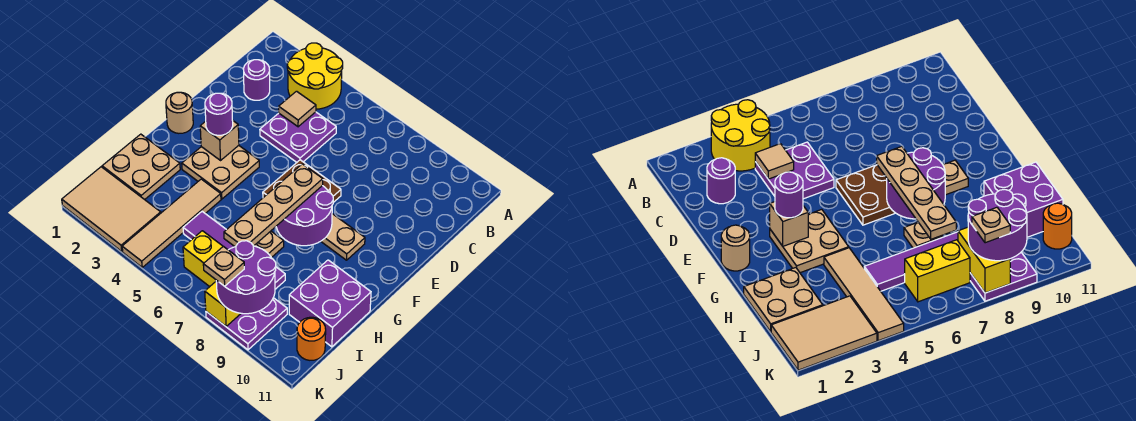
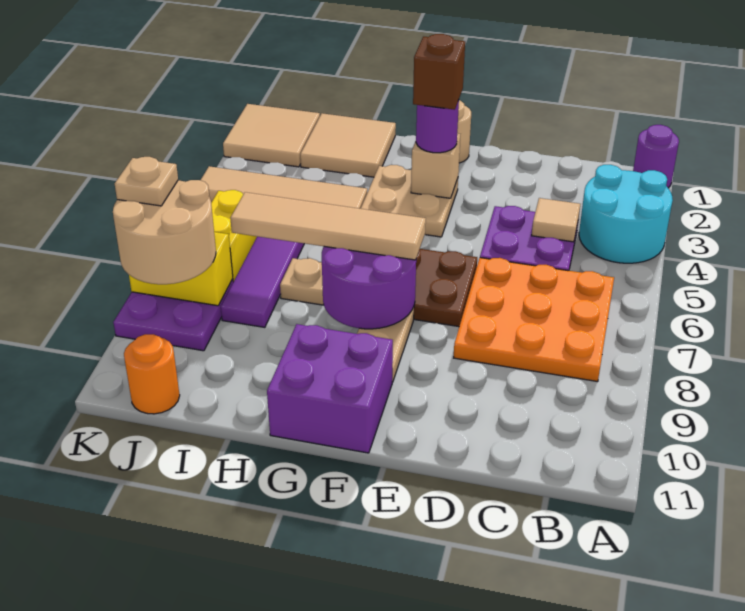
yellow round brick A3:B4 level 1 -> cyan round brick A3:B4 level 1
none -> orange plate B6:D8 level 1
purple round brick C2 level 1 -> purple round brick A1 level 1
none -> brown brick F3 level 4
tan plate F7:I7 level 3 -> tan tile F7:I7 level 3
tan plate H1:I2 level 1 -> tan tile H1:I2 level 1
purple brick H10:I11 level 1 -> purple brick F10:G11 level 1
tan tile J1:K3 level 1 -> tan tile J1:K2 level 1
purple round brick J8:K9 level 3 -> tan round brick J8:K9 level 3

